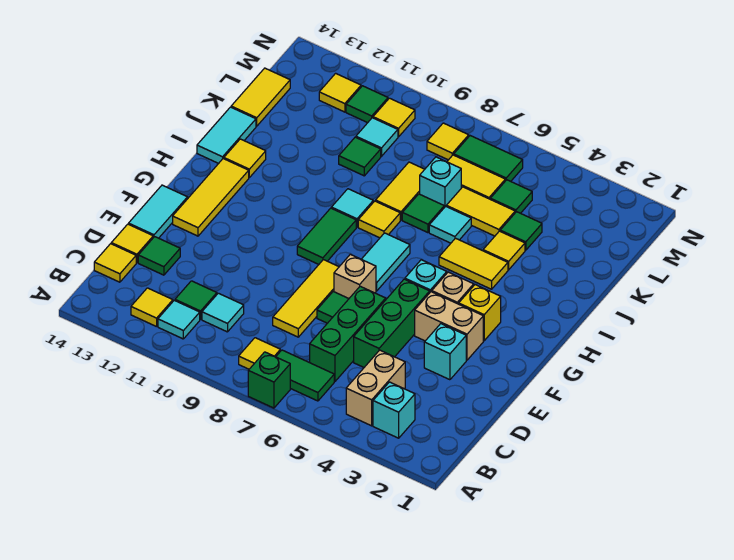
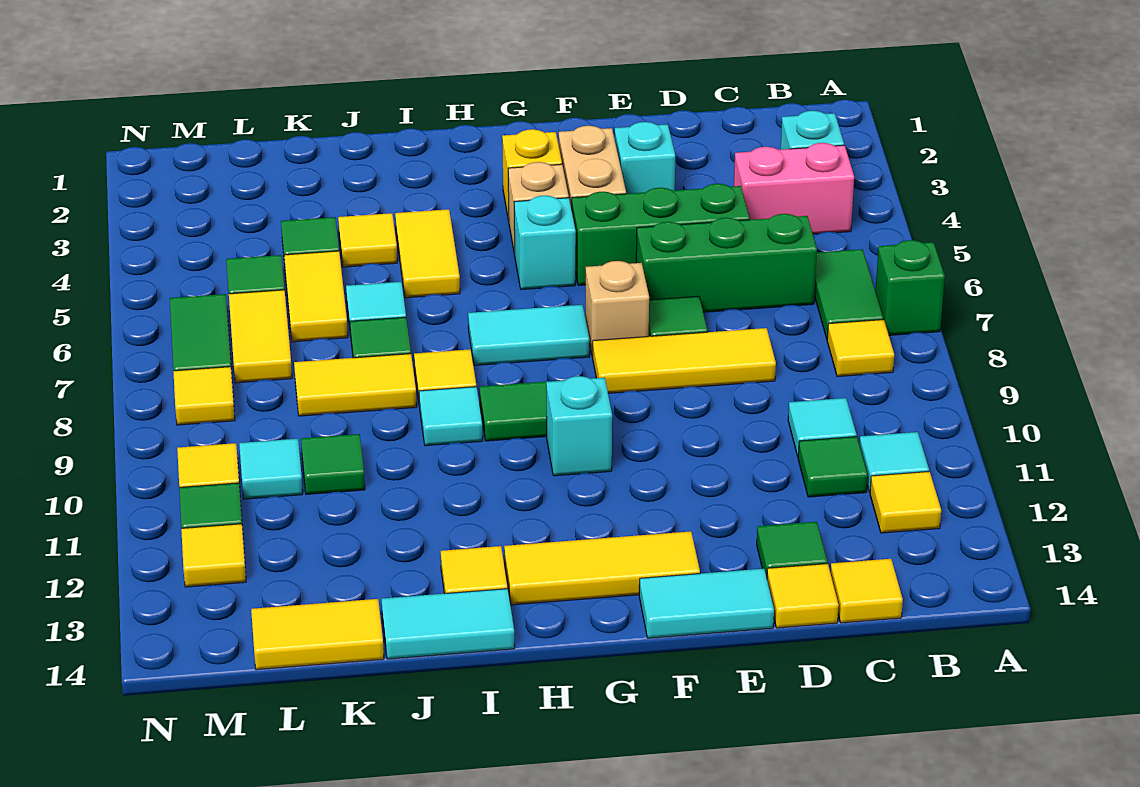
tan brick B4:C4 level 1 -> pink brick B4:C4 level 1
cyan brick K7 level 1 -> cyan brick G10 level 1

